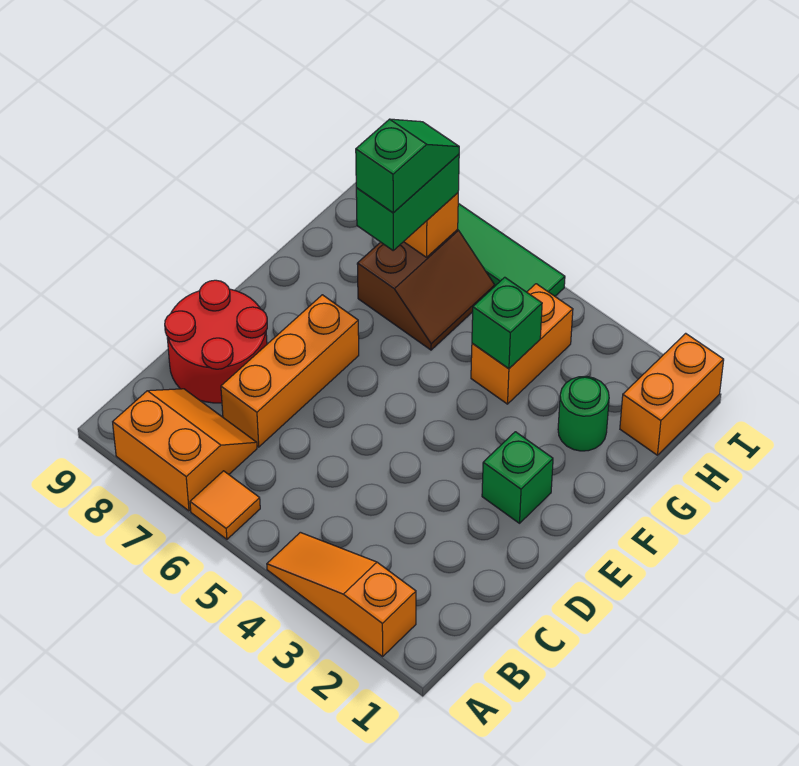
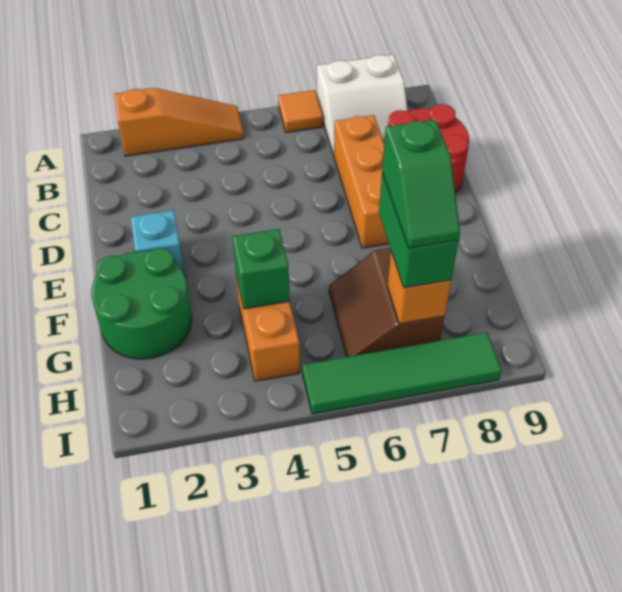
orange slope A7:B8 level 1 top A -> white slope A7:B8 level 1 top A
green brick E2 level 1 -> cyan brick E2 level 1
green round brick G2 level 1 -> green round brick F1:G2 level 1
orange brick H1:I1 level 1 -> none

